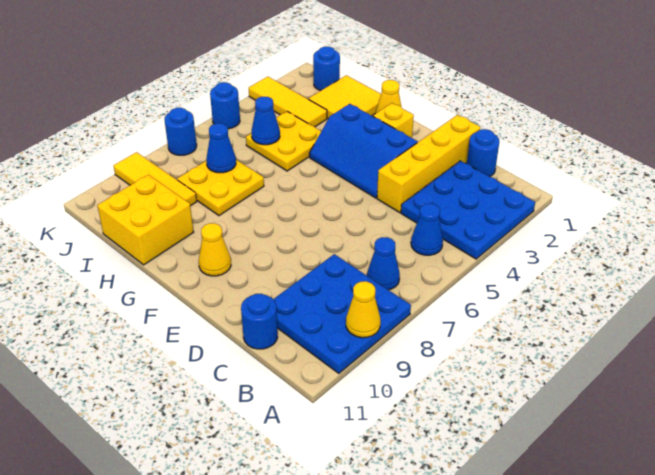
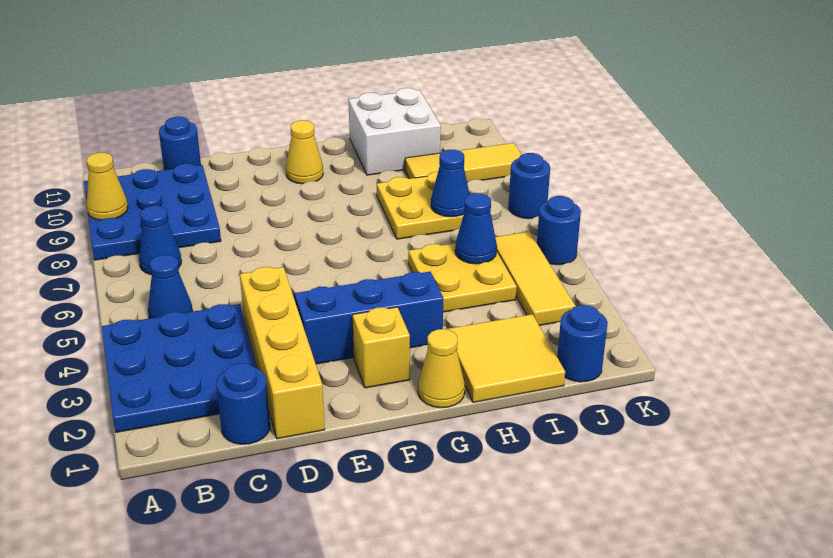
yellow brick H10:I11 level 1 -> white brick H10:I11 level 1
yellow tile I3:K3 level 1 -> yellow tile J3:J5 level 1

